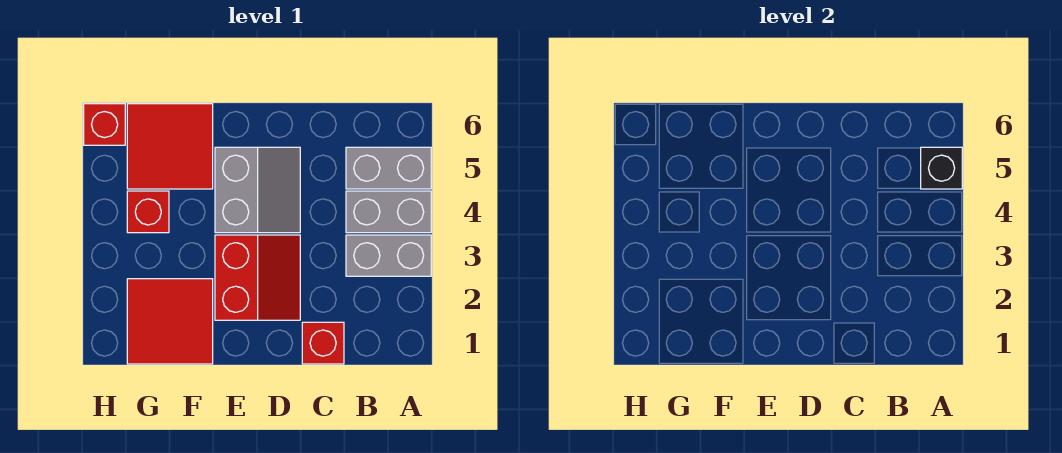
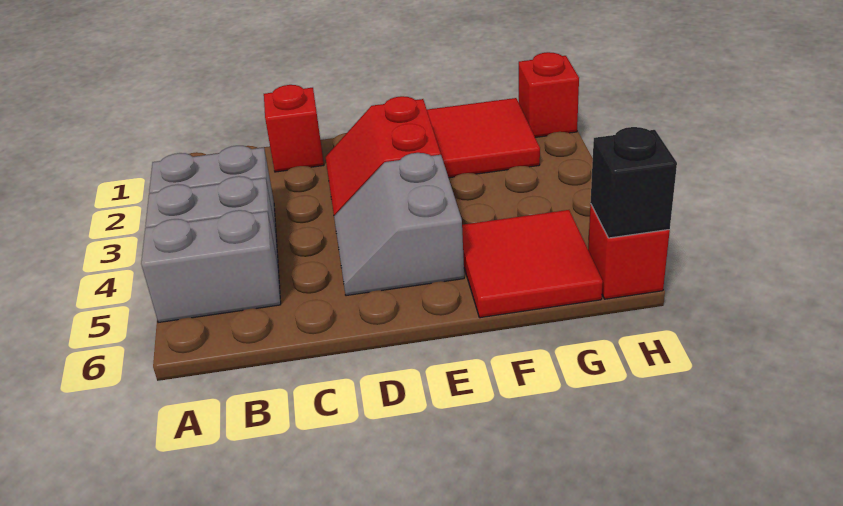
black brick A5 level 2 -> black brick H6 level 2
red brick G4 level 1 -> red brick H1 level 1

